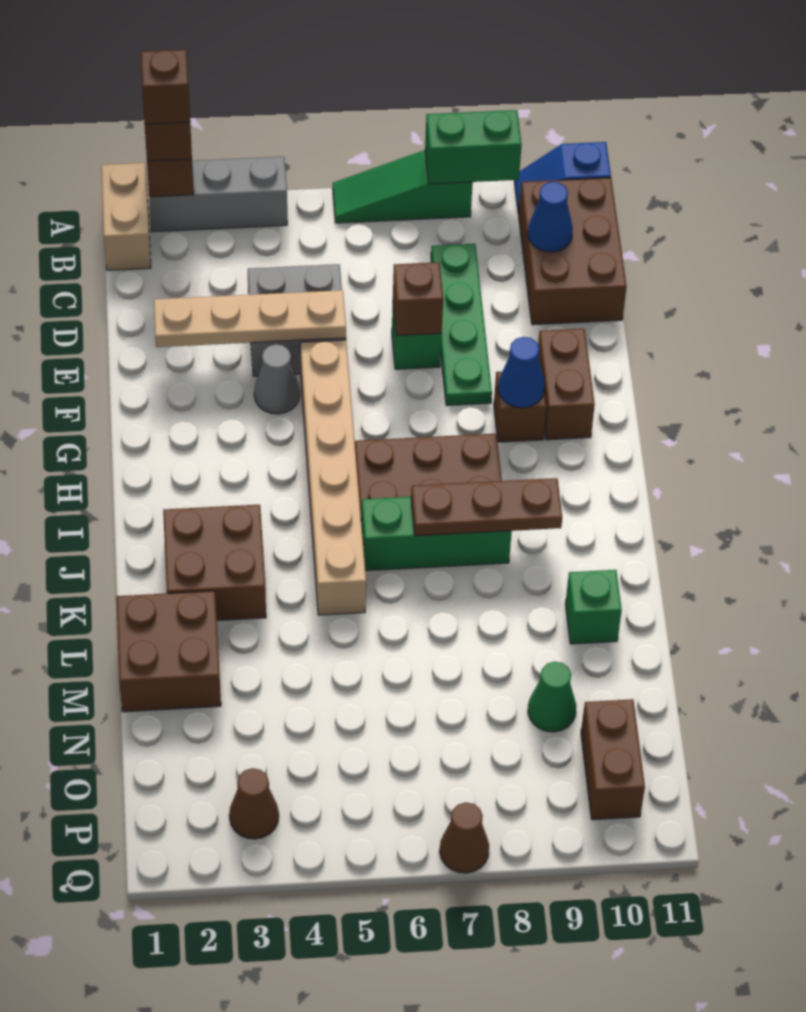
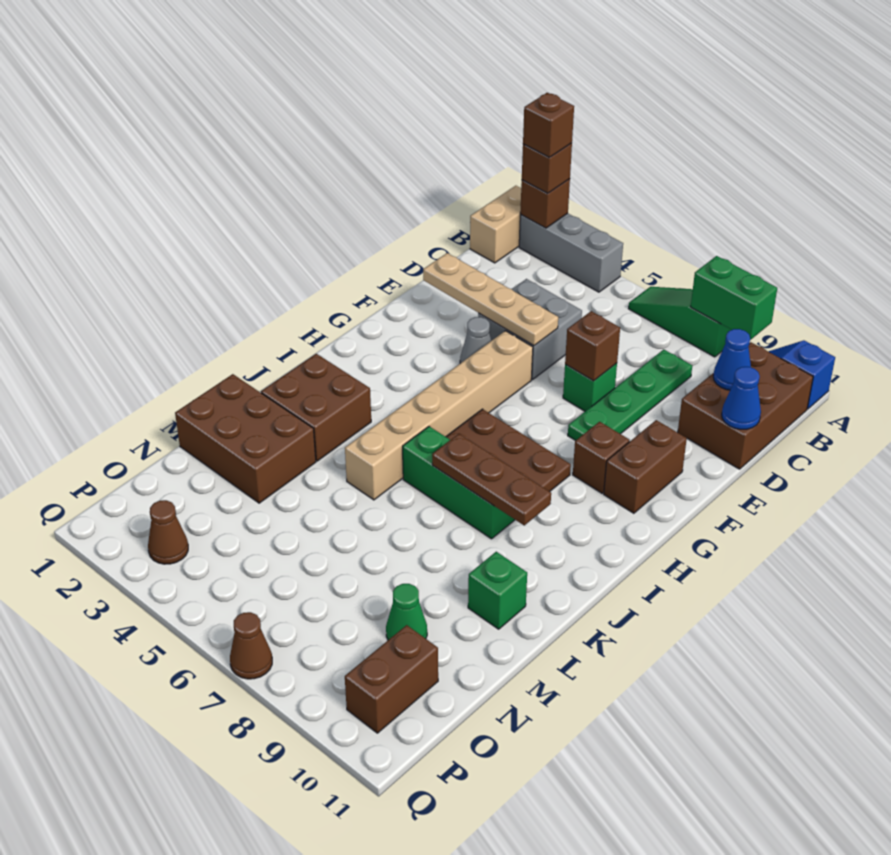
blue cone G9 level 2 -> blue cone D11 level 2
brown brick L1:M2 level 1 -> brown brick L1:M3 level 1

